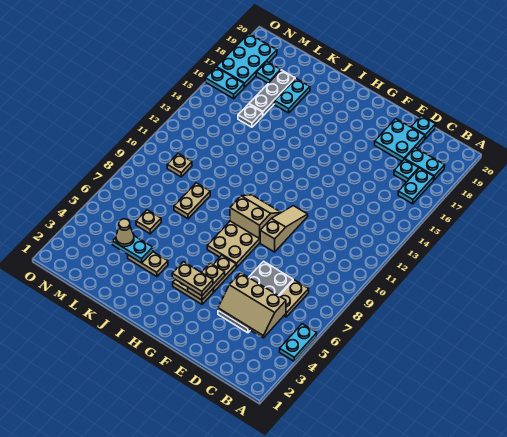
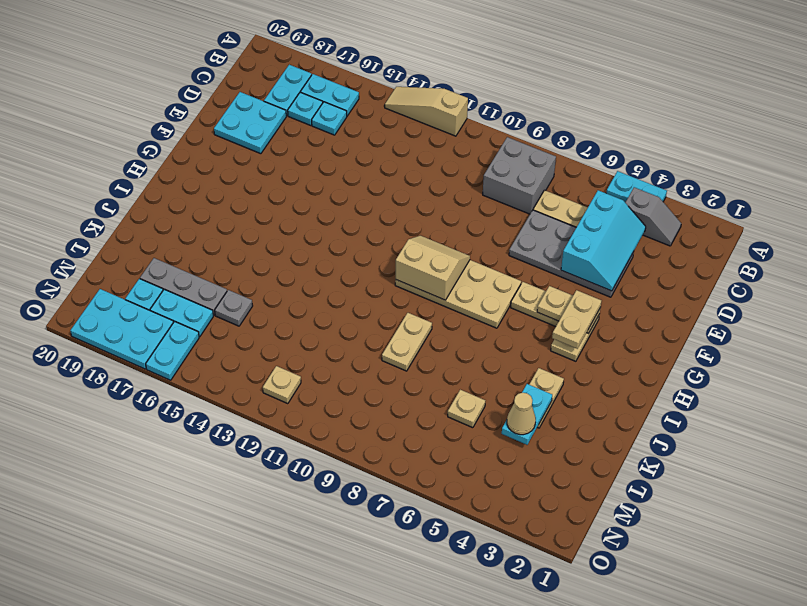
none -> grey slope B3:B4 level 1 top 4
none -> grey brick B8:C9 level 1
tan slope C4:E5 level 2 top 5 -> cyan slope C4:E5 level 2 top 5
cyan plate D20 level 1 -> cyan plate C16 level 1
tan slope F9:F11 level 1 top 9 -> tan slope A12:A14 level 1 top 12
tan slope G9:H10 level 2 top 9 -> tan slope G9:H10 level 2 top H
tan plate K8:K9 level 1 -> tan plate J9:K9 level 1
cyan plate K17:K18 level 1 -> cyan plate M16:M17 level 1
tan plate M10 level 1 -> tan plate N12 level 1

